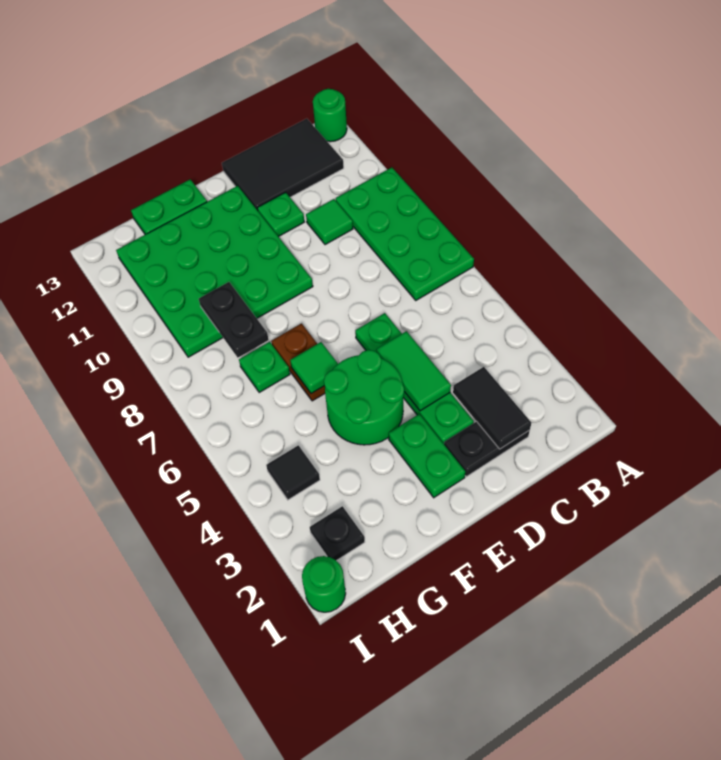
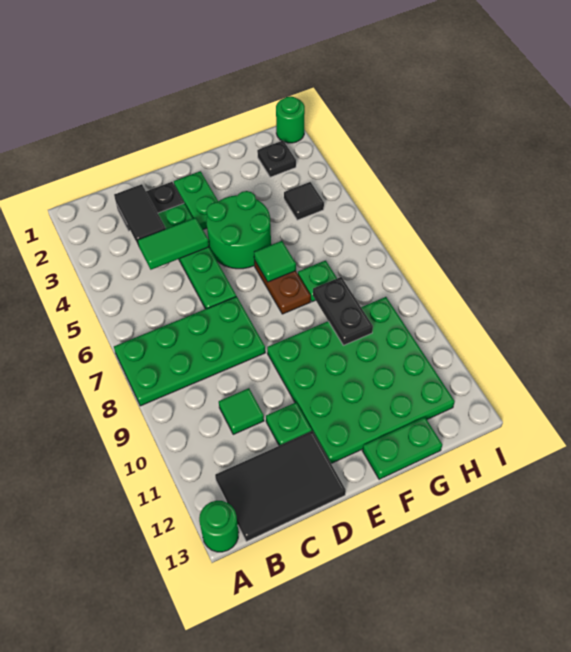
green plate A7:B10 level 1 -> green plate A7:D8 level 1
green tile D4:D5 level 2 -> green tile C4:D4 level 2

